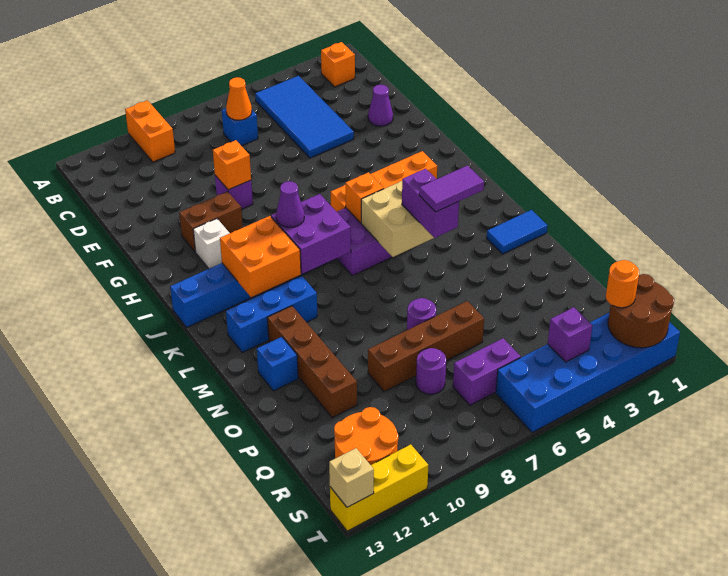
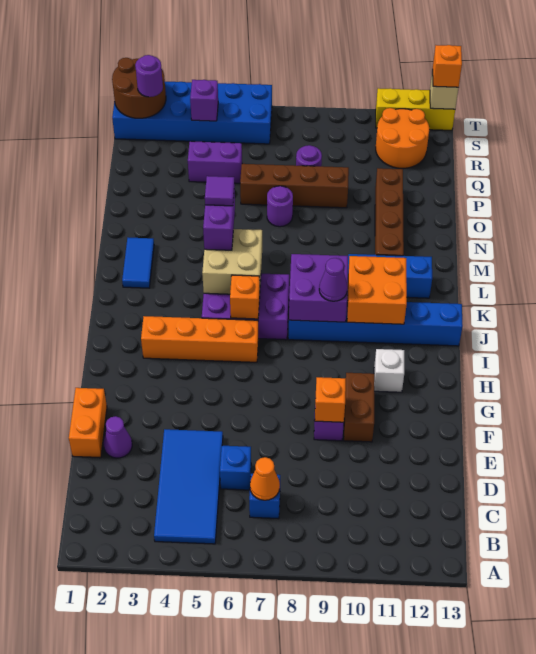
orange brick A10:B10 level 1 -> orange brick E1:F1 level 1
orange brick B2 level 1 -> orange brick T13 level 3
brown brick G10:G11 level 1 -> brown brick F10:G10 level 1
blue tile M1:M2 level 1 -> blue tile L2:M2 level 1
purple tile M4:M5 level 4 -> purple tile M5 level 4
blue brick N12 level 1 -> blue brick D6 level 1
purple brick R6:R7 level 1 -> purple brick Q4:Q5 level 1
orange round brick S2 level 3 -> purple round brick S2 level 3

